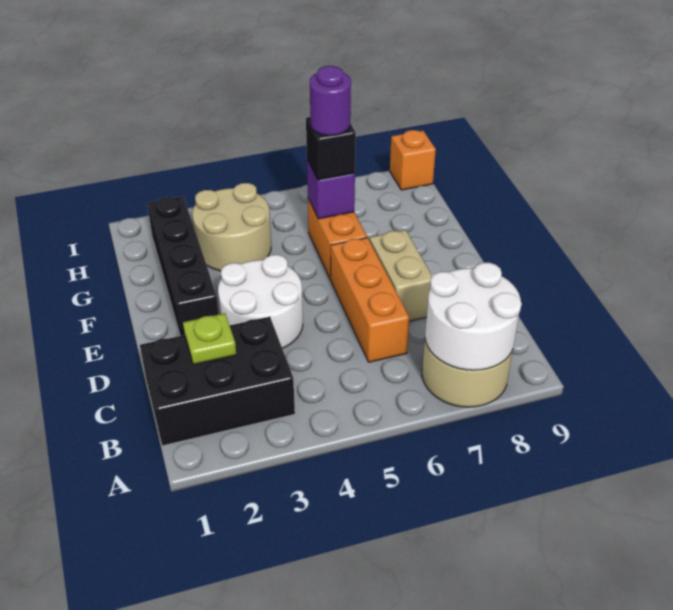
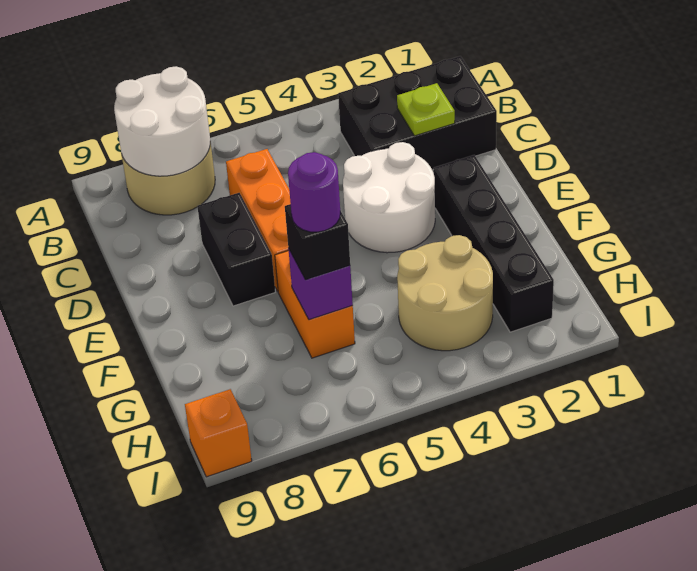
tan brick D7:E7 level 1 -> black brick D7:E7 level 1

